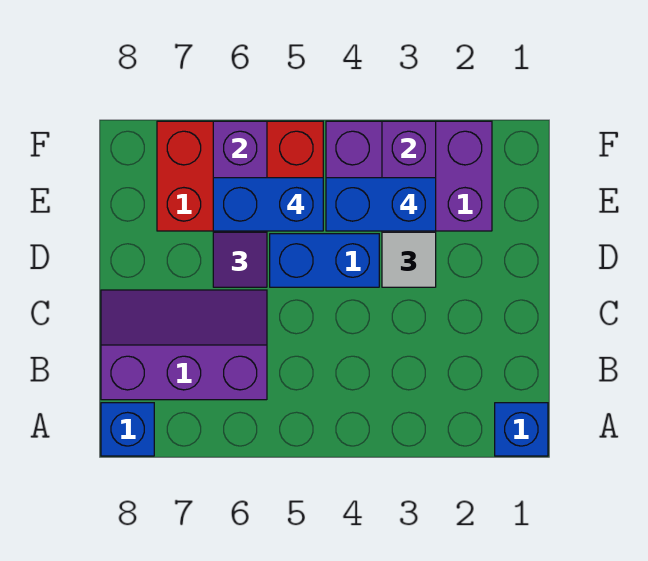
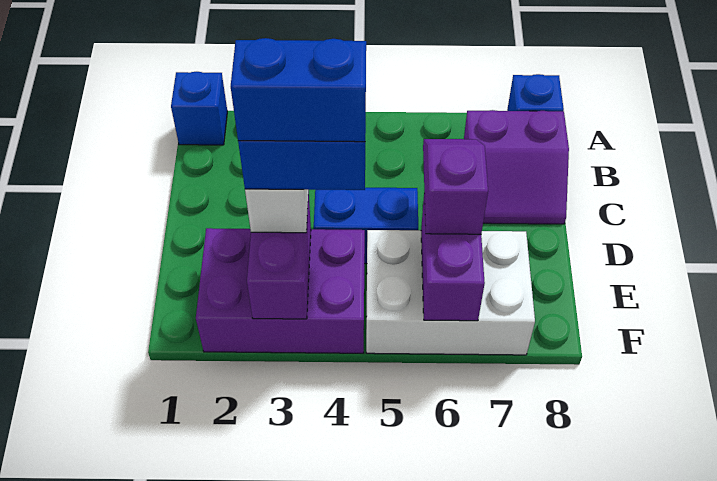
purple slope B6:C8 level 1 top B -> purple slope B7:C8 level 1 top B
red brick E5:F7 level 1 -> white brick E5:F7 level 1
blue brick E5:E6 level 4 -> blue brick E3:E4 level 5

